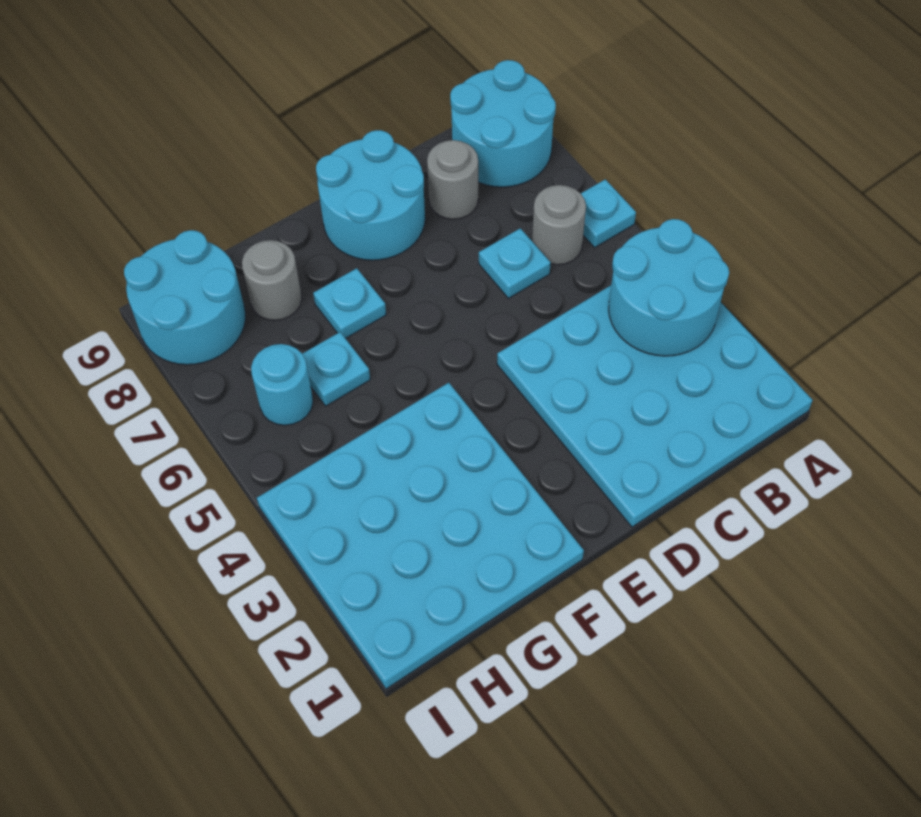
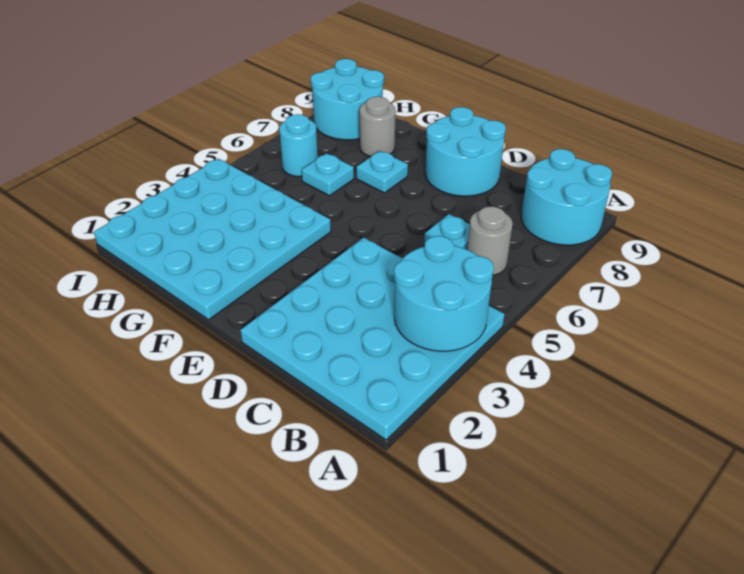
cyan plate A6 level 1 -> none
grey round brick C8 level 1 -> none

